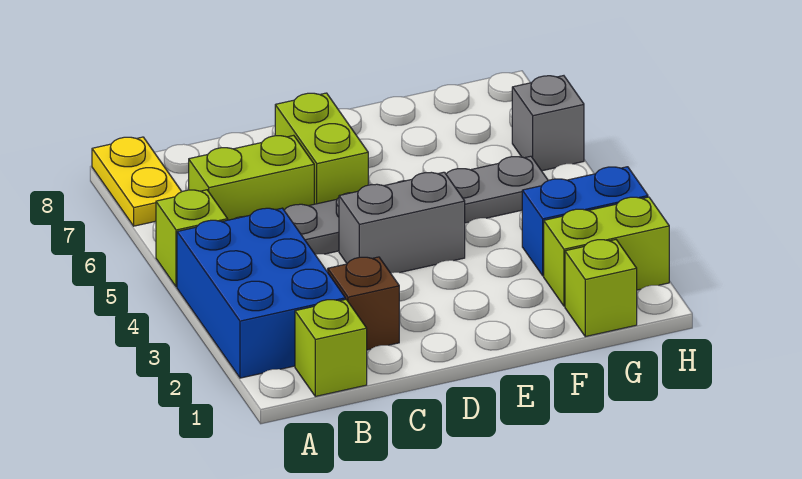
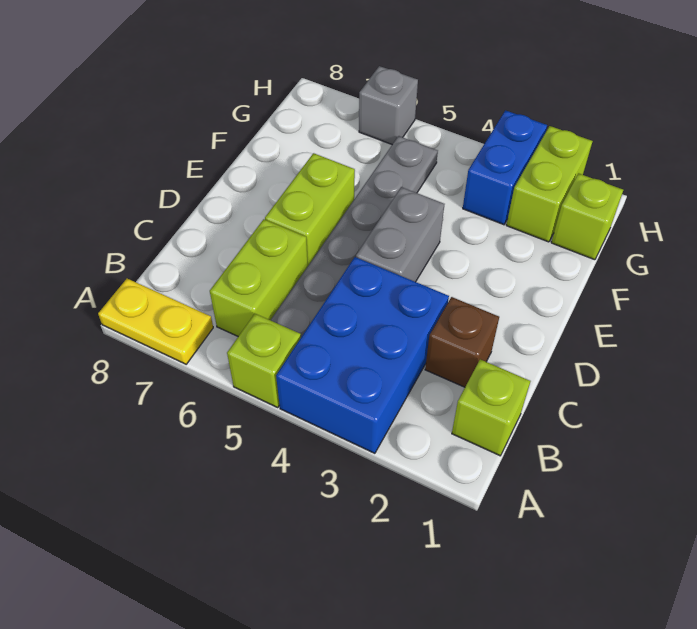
blue brick A2:B4 level 1 -> blue brick A3:C4 level 1
lime brick D6:D7 level 1 -> lime brick D6:E6 level 1

